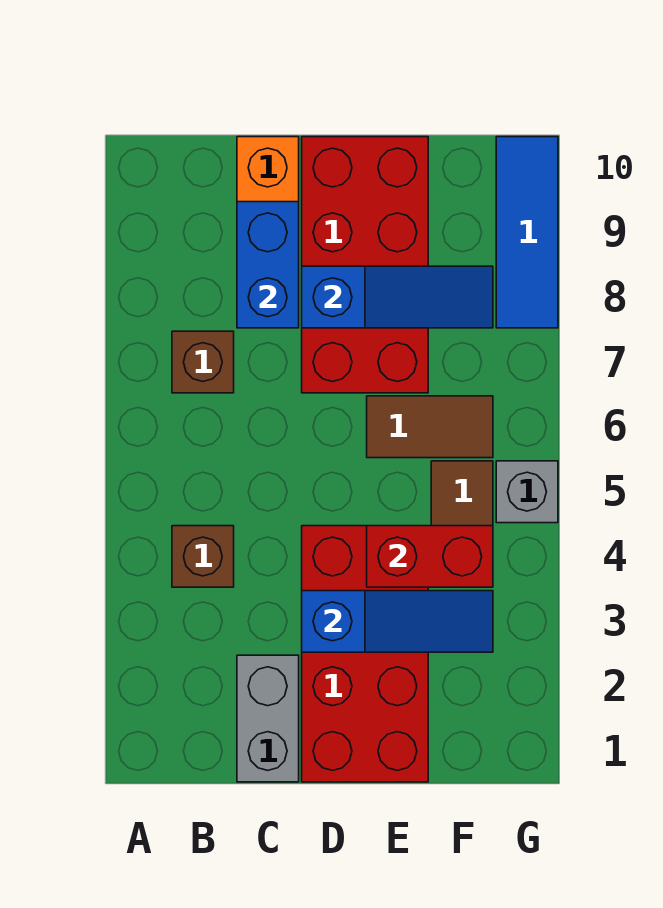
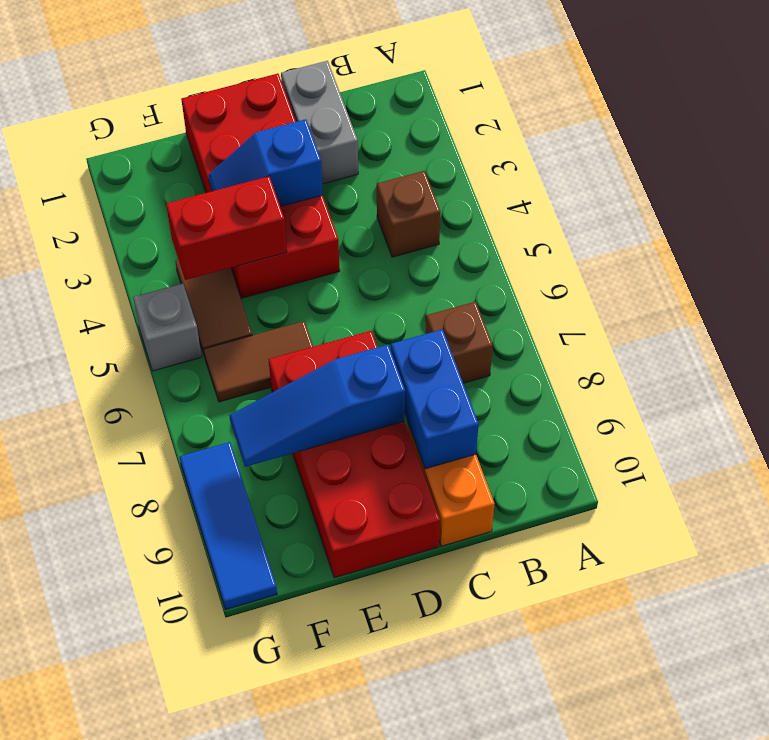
blue slope D3:F3 level 2 top D -> blue slope D3:E3 level 2 top D

